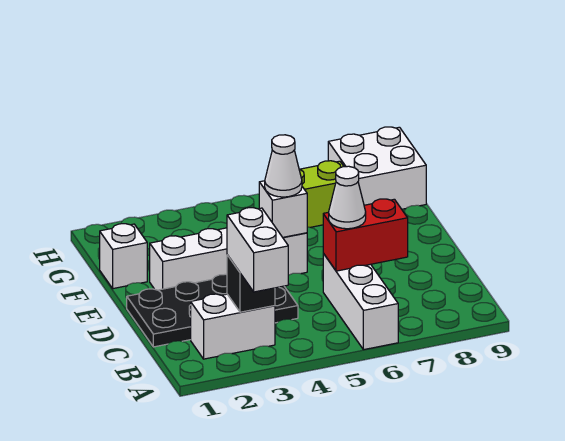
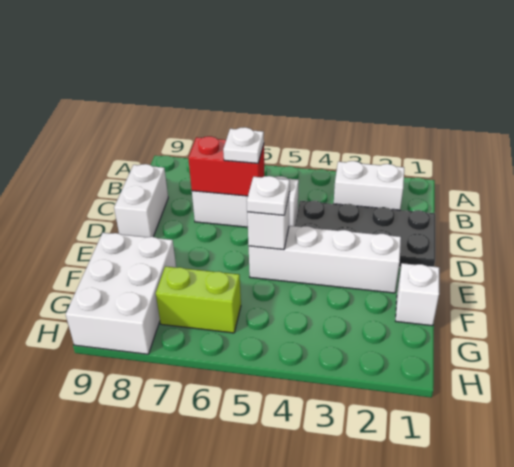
white brick A3:B3 level 3 -> white brick C9:D9 level 1
white brick A6:C6 level 1 -> white brick C5:C7 level 1
black brick B3 level 2 -> none
white cone C6 level 3 -> white plate C6 level 3
white cone E5 level 3 -> white plate E5 level 3
white brick G8:H9 level 1 -> white brick F8:H9 level 1

